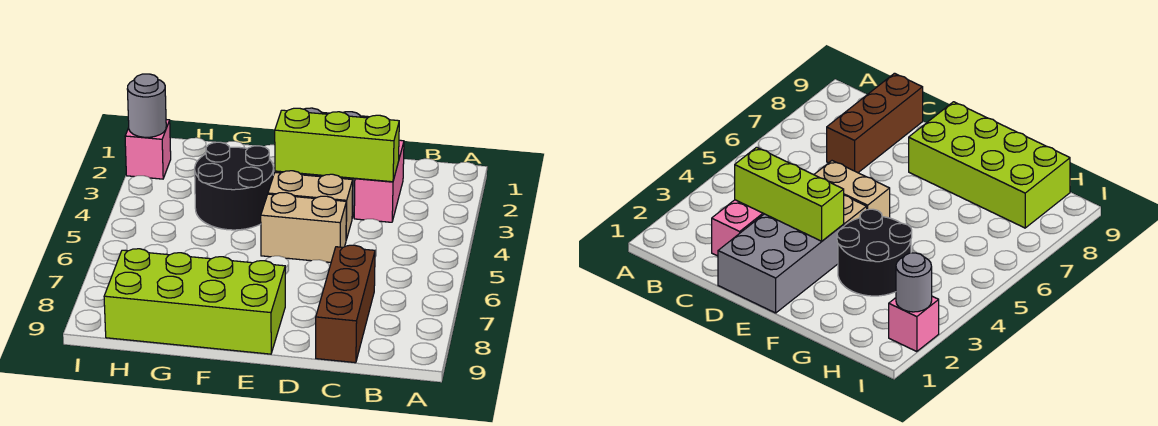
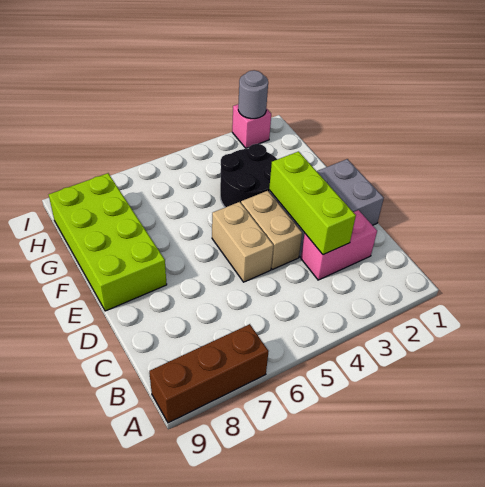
brown brick C7:C9 level 1 -> brown brick A7:A9 level 1

